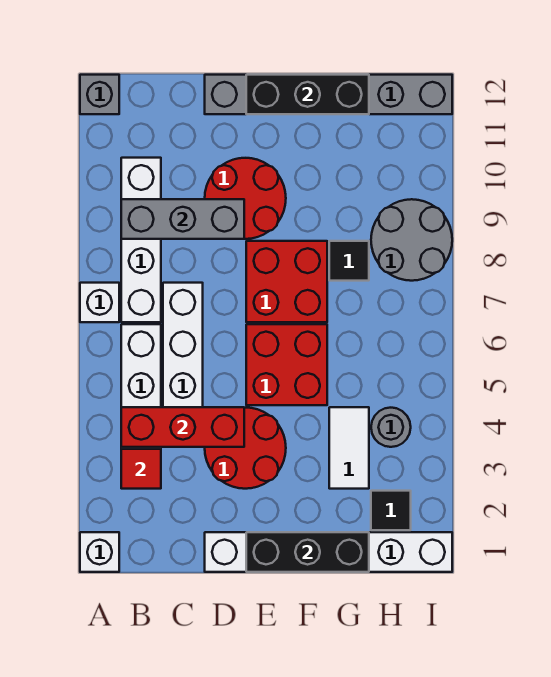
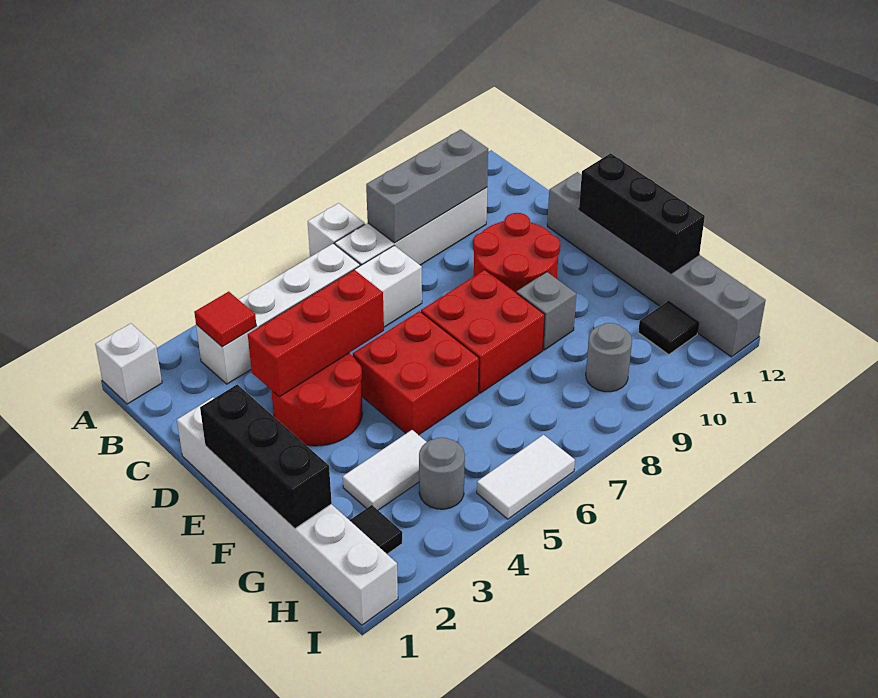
grey brick A12 level 1 -> grey brick F9 level 1
red brick B4:D4 level 2 -> red brick D3:D5 level 2
grey brick B9:D9 level 2 -> grey brick B8:B10 level 2
black tile G8 level 1 -> black tile H11 level 1
grey round brick H8:I9 level 1 -> grey round brick H9 level 1
none -> white tile I5:I6 level 1

